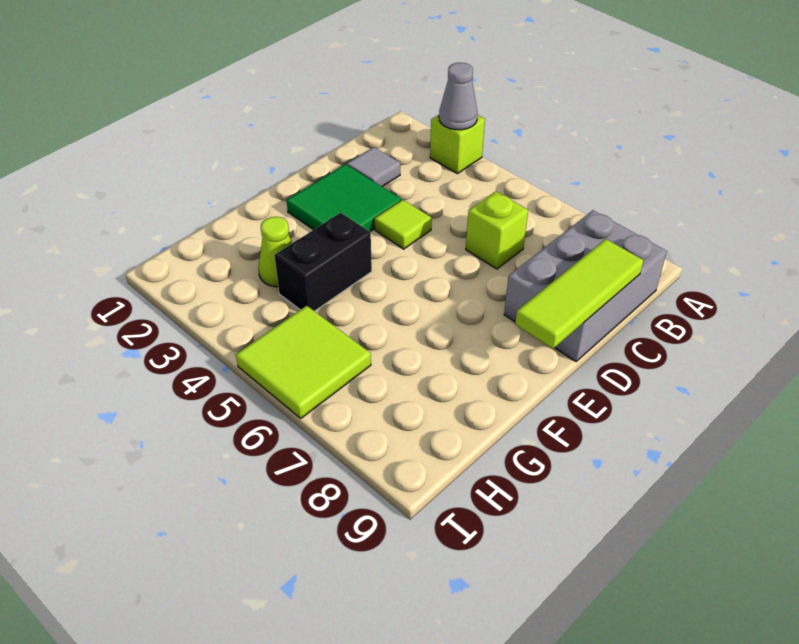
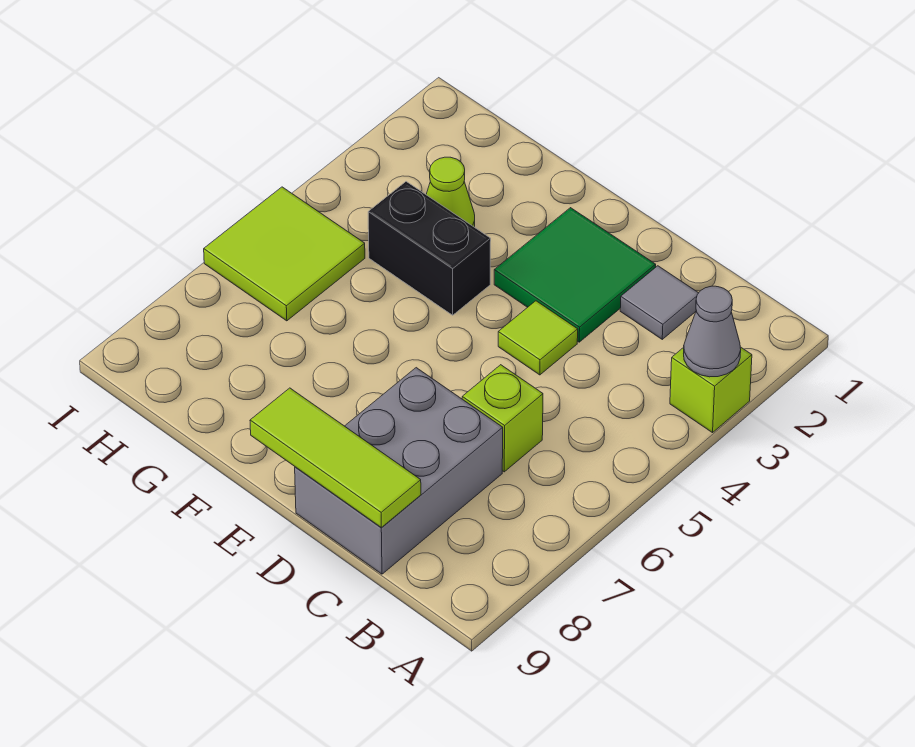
grey brick B8:D9 level 1 -> grey brick C7:D9 level 1

